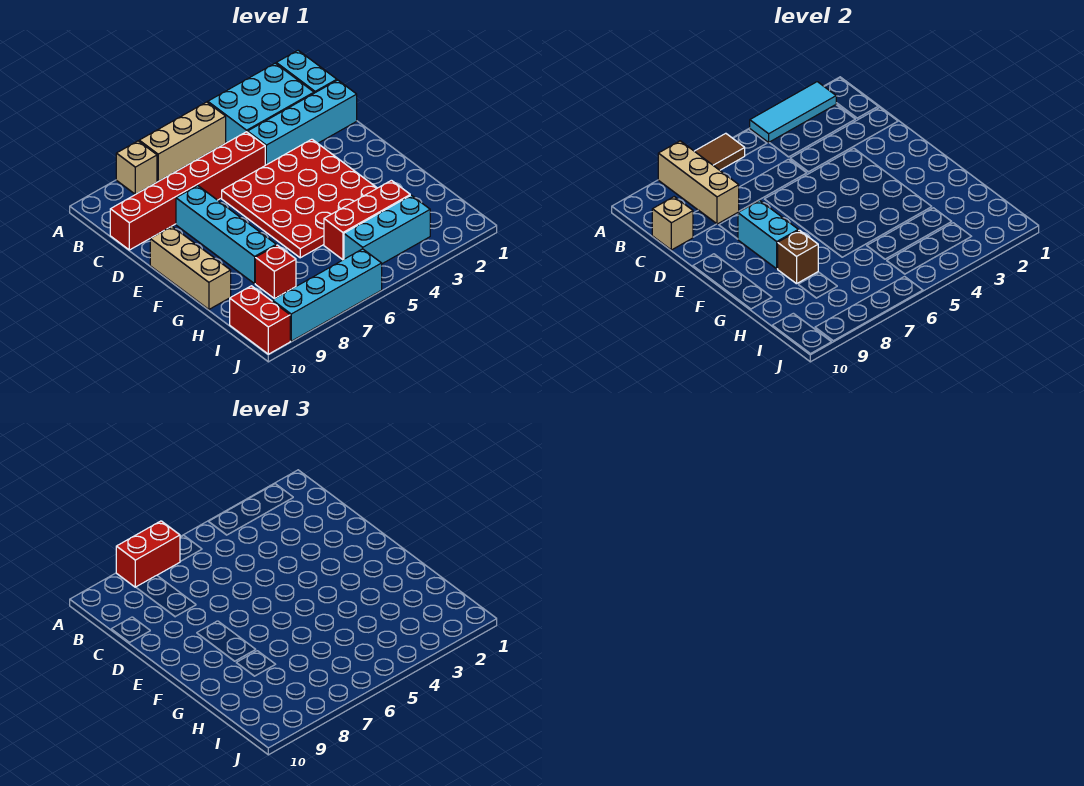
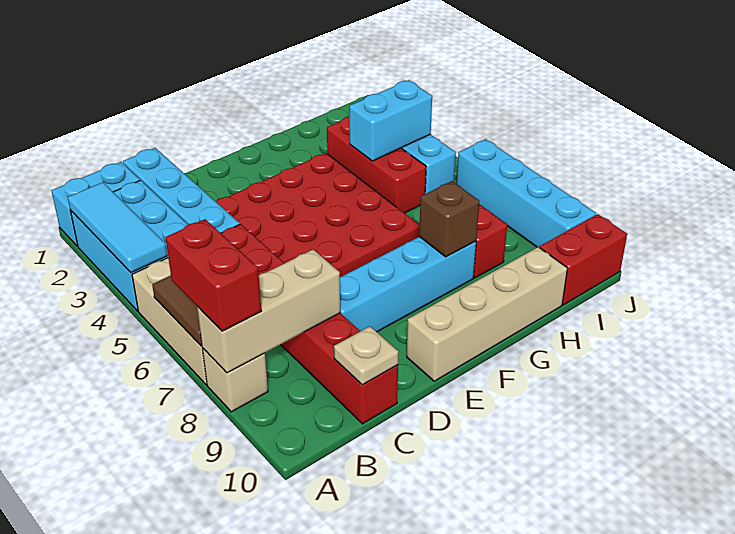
tan brick C10 level 2 -> tan plate C10 level 2
cyan brick E8:F8 level 2 -> cyan brick H4:I4 level 2
tan brick E10:G10 level 1 -> tan brick E10:H10 level 1

